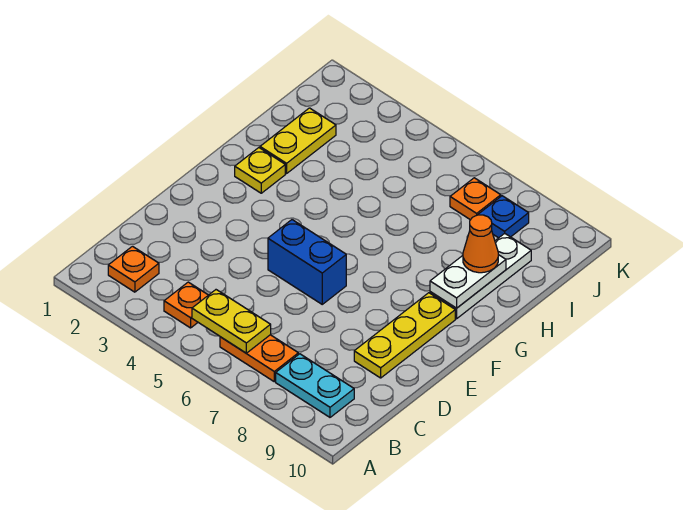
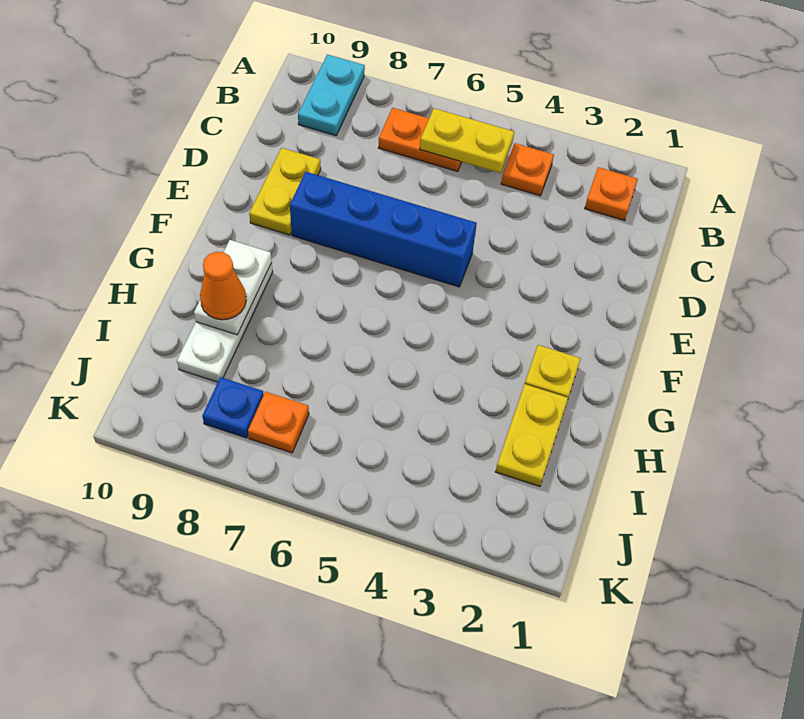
cyan plate B8:B9 level 1 -> cyan plate A9:B9 level 1
yellow plate D9:F9 level 1 -> yellow plate D9:E9 level 1
blue brick E5:E6 level 1 -> blue brick E5:E8 level 1

